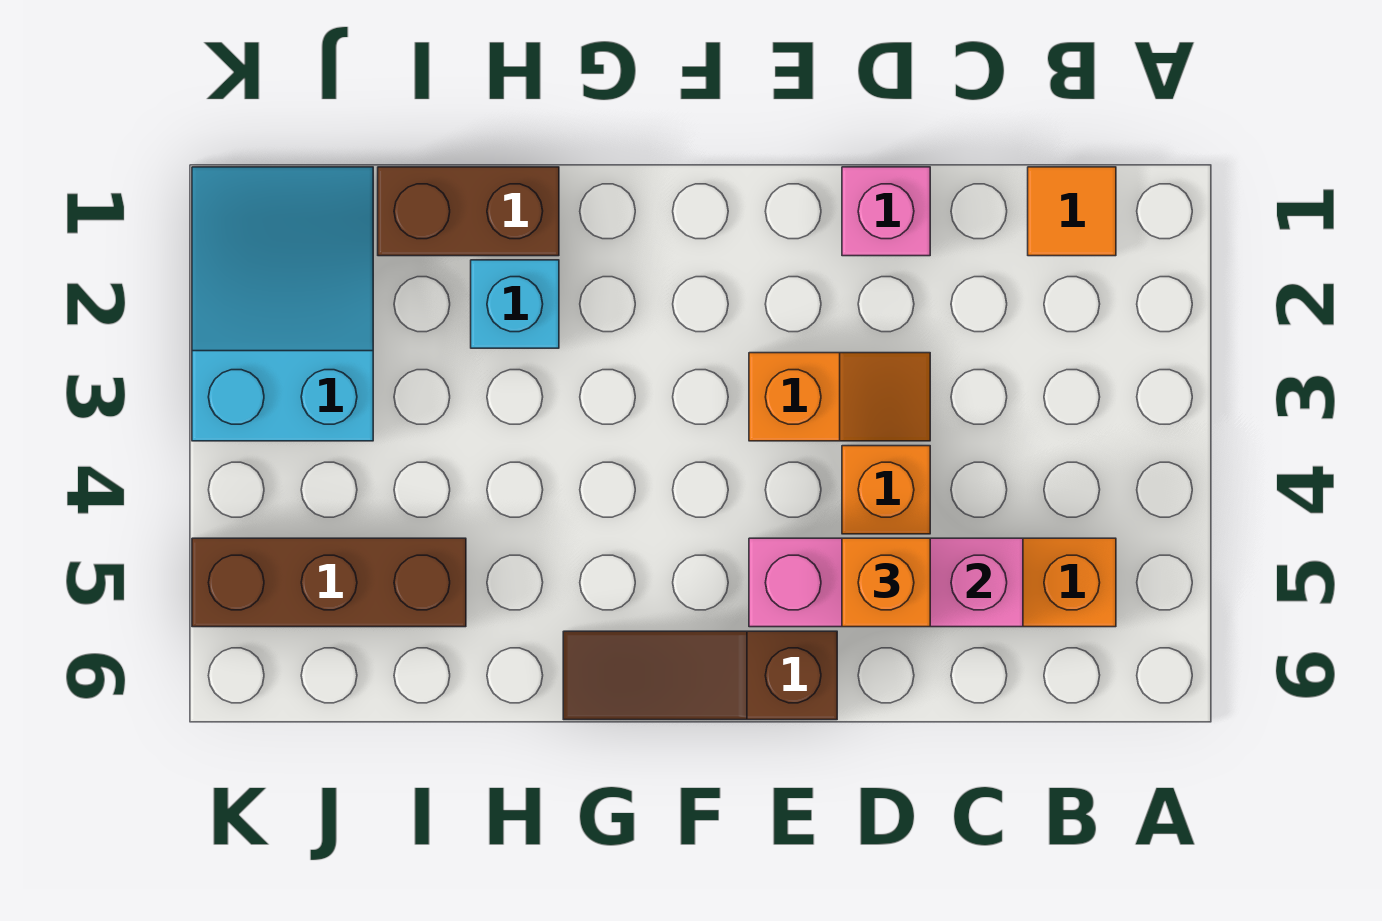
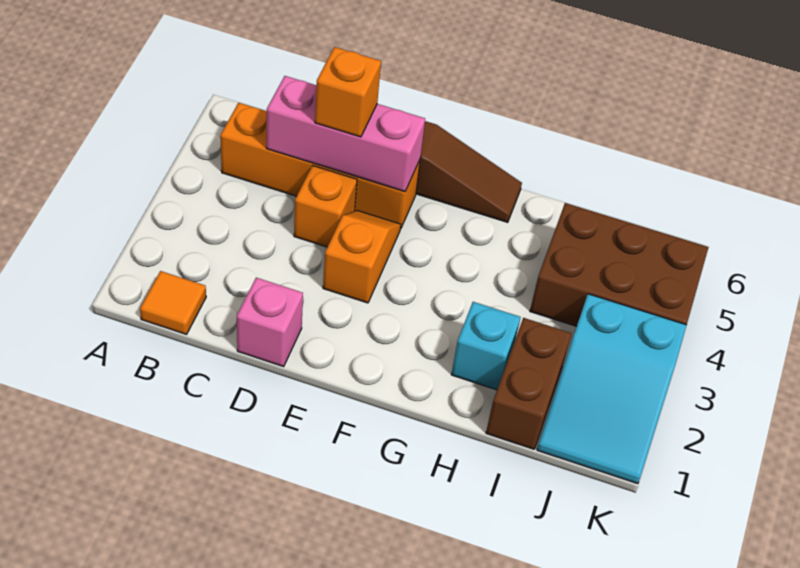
orange slope D3:E3 level 1 top E -> orange slope E3:E4 level 1 top 3
brown brick H1:I1 level 1 -> brown brick I1:I2 level 1
brown brick I5:K5 level 1 -> brown brick I4:K5 level 1

